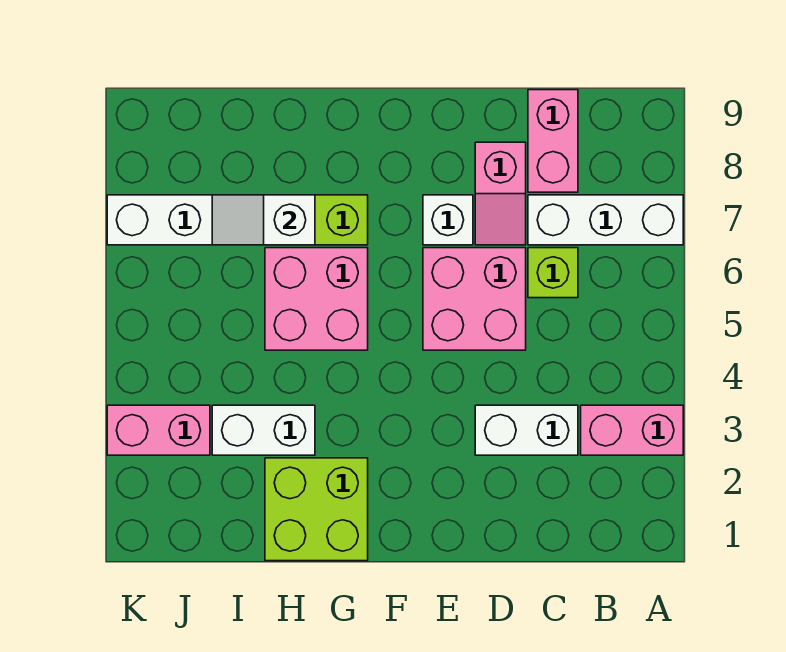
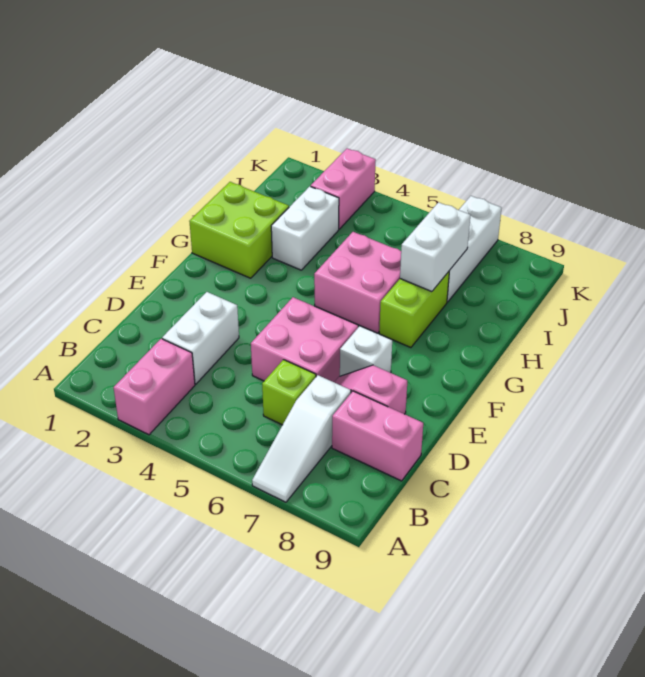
white brick A7:C7 level 1 -> white slope A7:C7 level 1 top C
white slope H7:I7 level 2 top H -> white brick H7:I7 level 2

